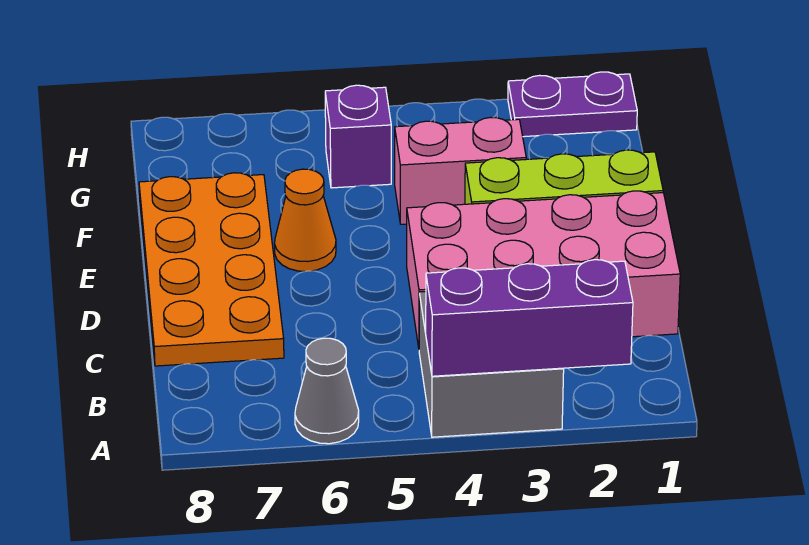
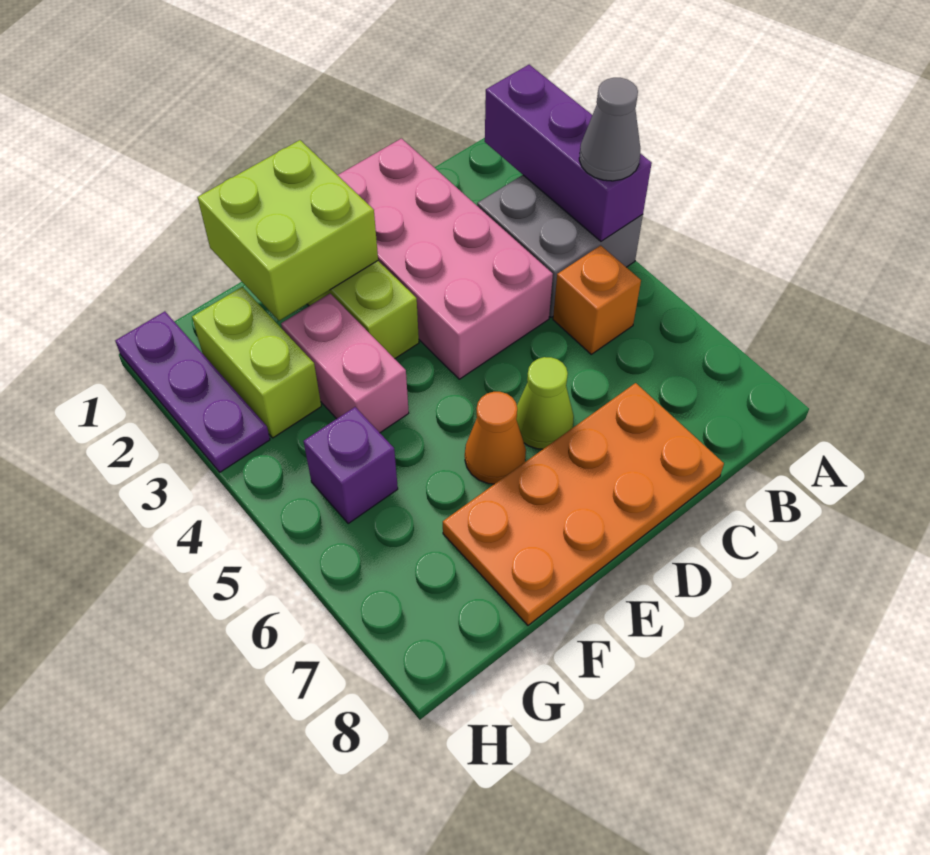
grey cone A6 level 1 -> grey cone A4 level 3
none -> orange brick B5 level 1
none -> lime cone D6 level 1
none -> lime brick E1:F2 level 2
none -> lime brick G2:G3 level 1
purple plate H1:H2 level 1 -> purple plate H1:H3 level 1

